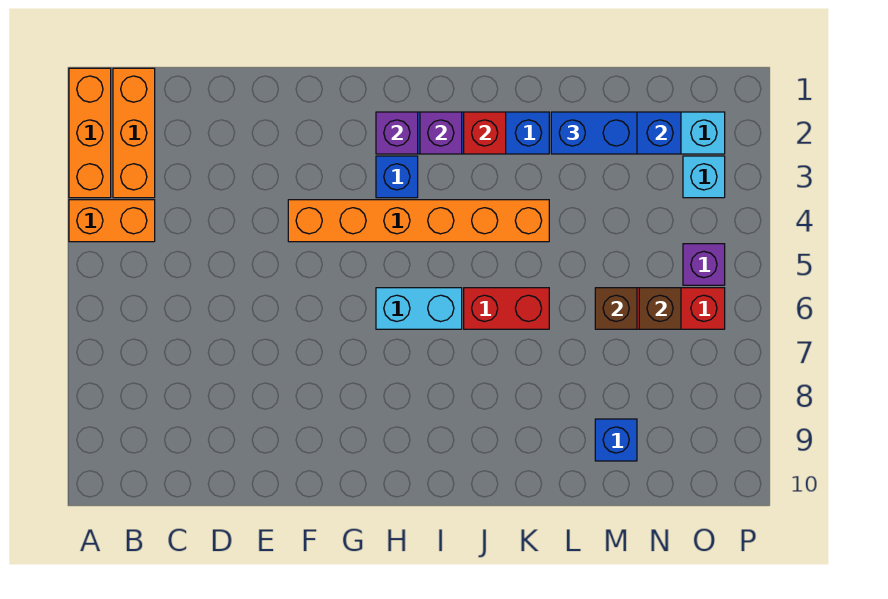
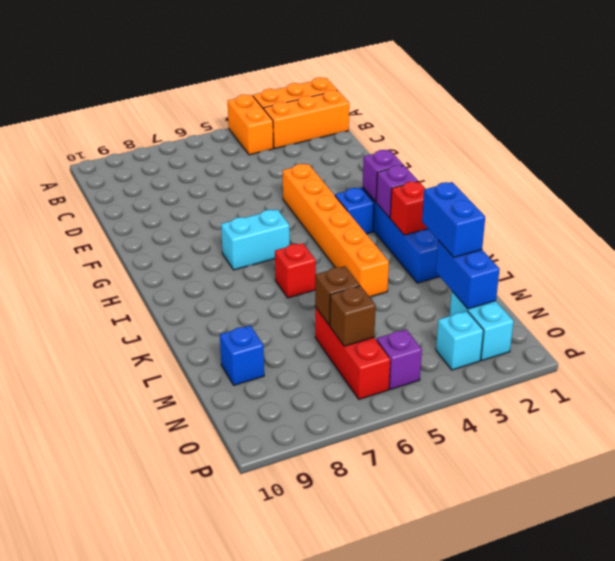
cyan brick H6:I6 level 1 -> cyan brick H6:H7 level 1
red brick J6:K6 level 1 -> red brick J6 level 1

